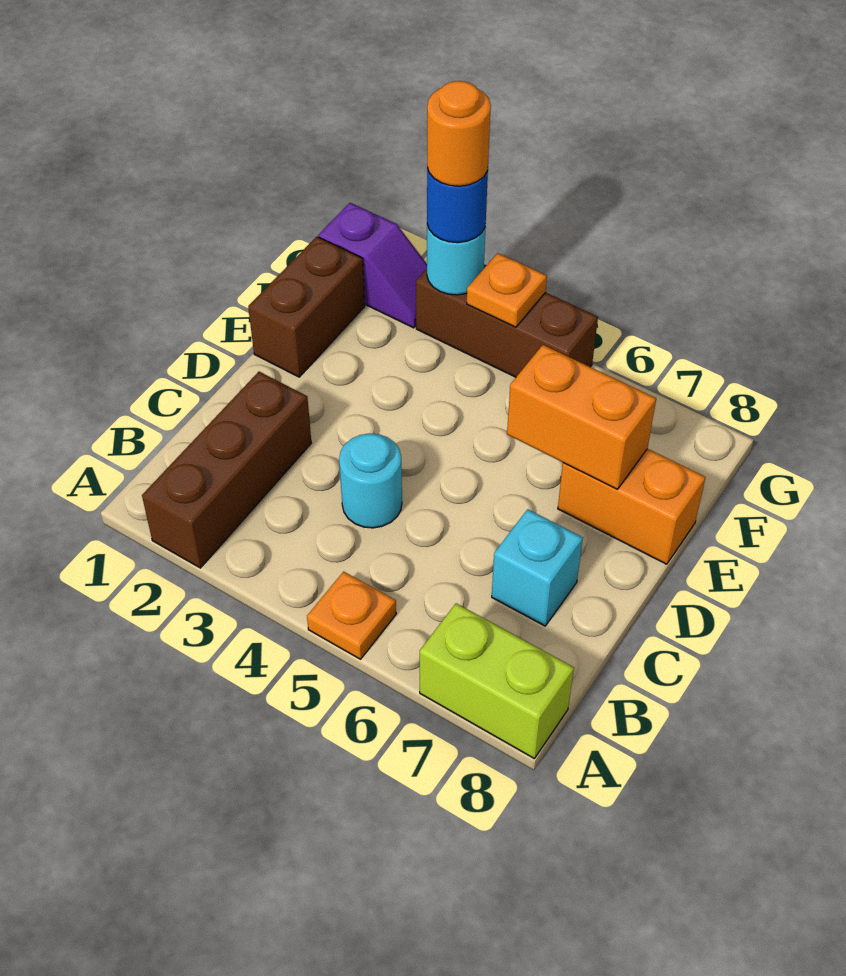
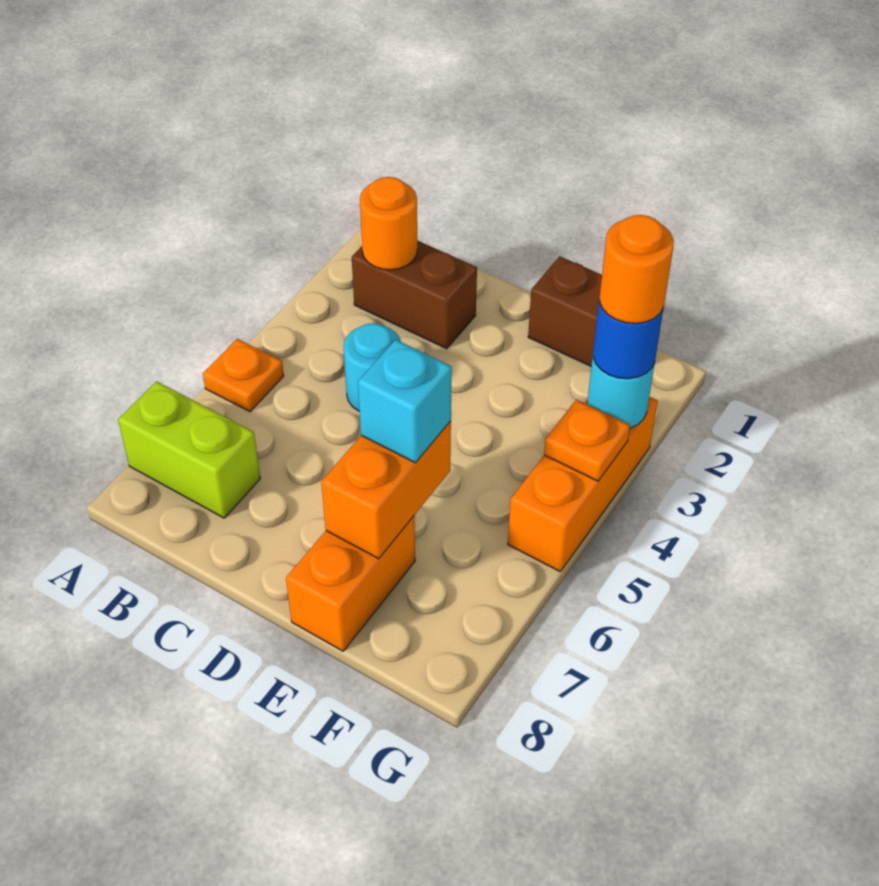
brown brick A2:C2 level 1 -> brown brick B2:C2 level 1
lime brick A7:A8 level 1 -> lime brick A7:B7 level 1
none -> orange round brick B2 level 2
cyan brick C7 level 1 -> cyan brick E6 level 3
purple slope G1:G2 level 1 top 1 -> none
brown brick G3:G5 level 1 -> orange brick G3:G5 level 1

